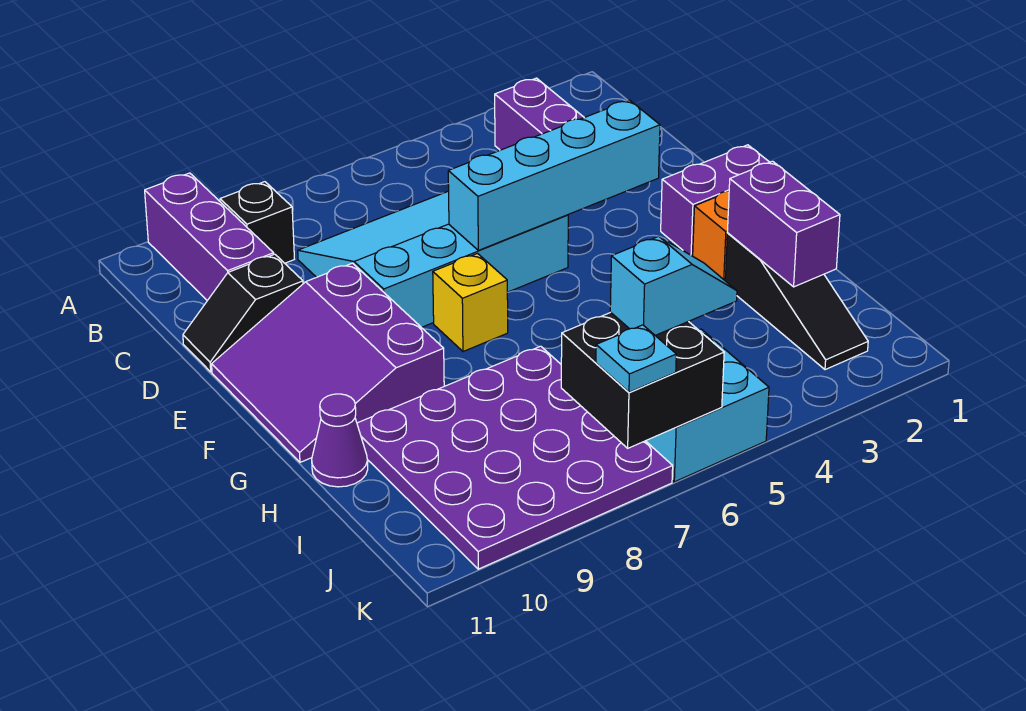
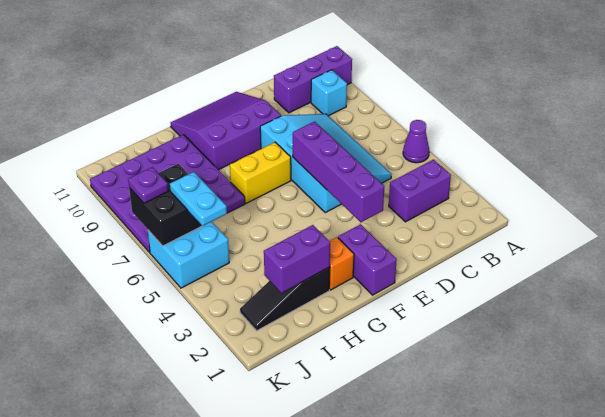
black brick B9 level 1 -> cyan brick B9 level 1
black slope D10:D11 level 1 top 10 -> none
cyan brick E3:E6 level 2 -> purple brick E3:E6 level 2
yellow brick F7 level 1 -> yellow brick F7:G7 level 1
purple cone H11 level 1 -> purple cone A5 level 1
cyan slope J5:J6 level 3 top 6 -> cyan plate J5:J6 level 3
cyan plate K7 level 3 -> purple plate K7 level 3

